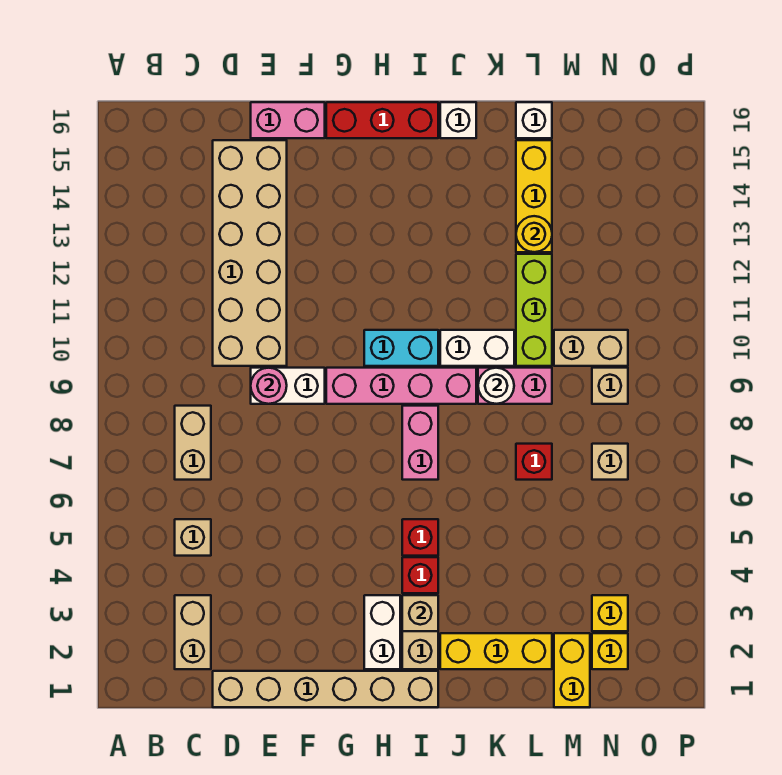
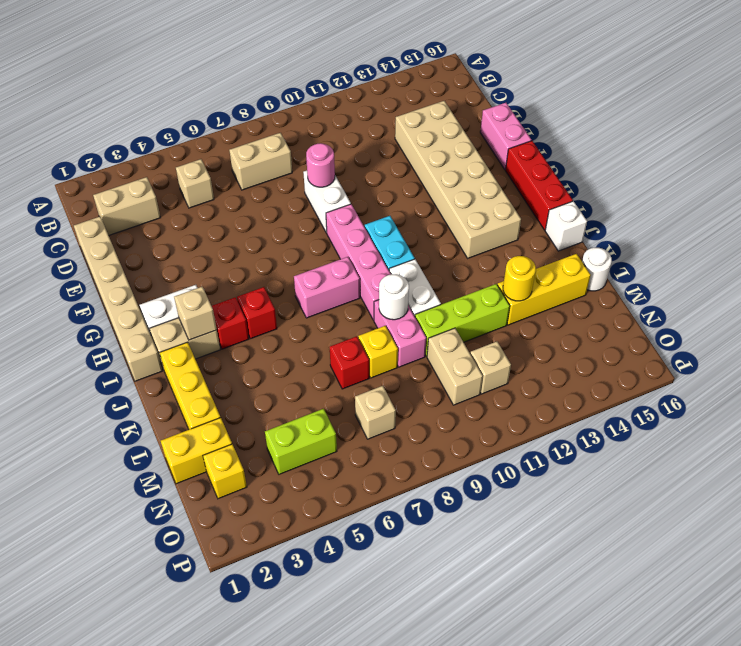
tan brick D10:E15 level 1 -> tan brick D13:I14 level 1
white brick L16 level 1 -> white round brick L16 level 1
yellow brick N3 level 1 -> yellow brick L8 level 1
none -> lime brick N4:N5 level 1
tan brick N9 level 1 -> tan brick N11 level 1

